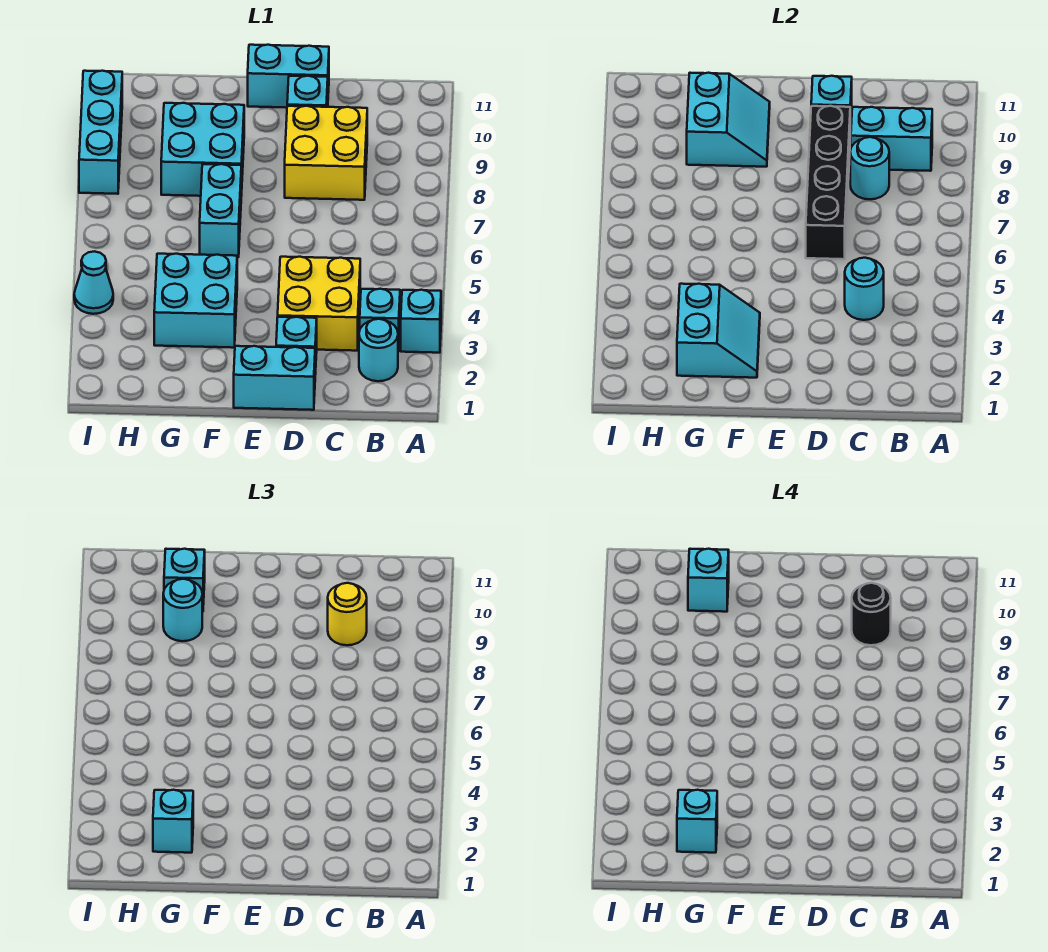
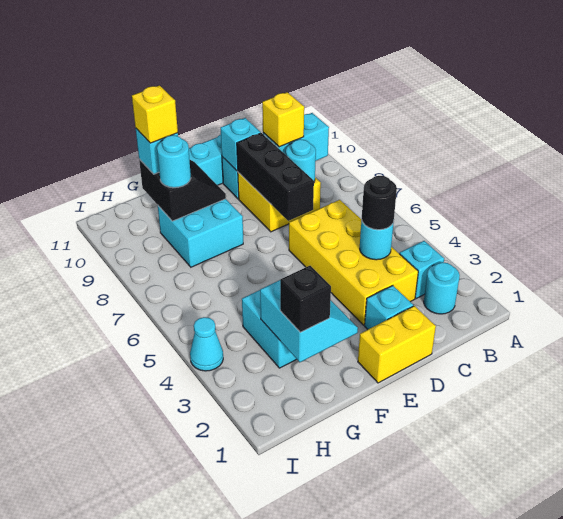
cyan brick A3 level 1 -> none
yellow brick C3:D4 level 1 -> yellow brick C3:D6 level 1
yellow round brick C9 level 3 -> yellow brick C9 level 3
black round brick C9 level 4 -> black round brick C4 level 3
cyan brick D1:E1 level 1 -> yellow brick D1:E1 level 1
black brick D6:D9 level 2 -> black brick D7:D9 level 2
cyan brick F6:F7 level 1 -> none
cyan slope F9:G10 level 2 top G -> black slope F9:G10 level 2 top G
cyan brick G2 level 3 -> black brick G2 level 3
cyan brick G2 level 4 -> none
cyan brick G10 level 4 -> yellow brick G10 level 4
cyan brick I8:I10 level 1 -> none

